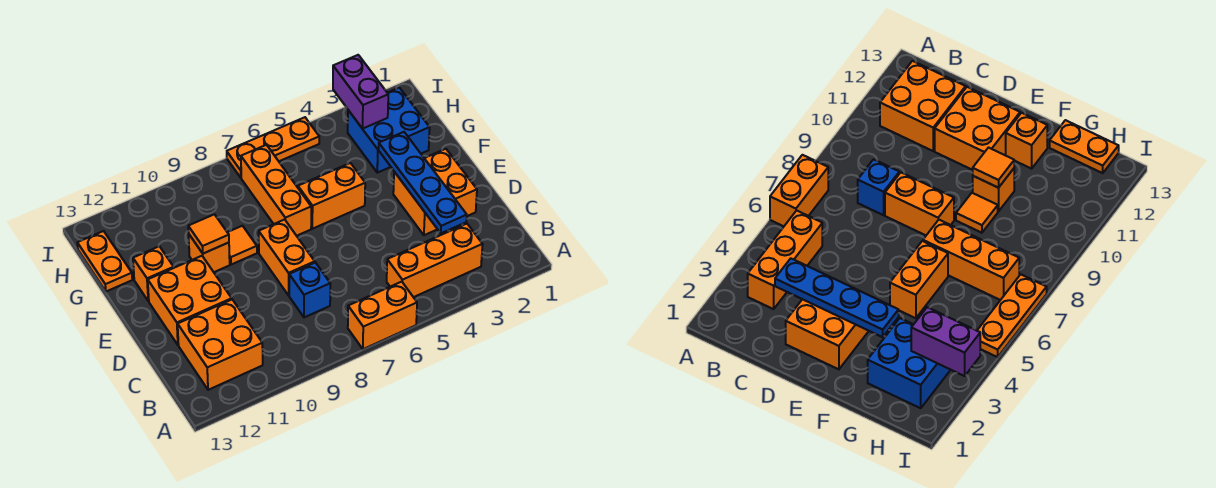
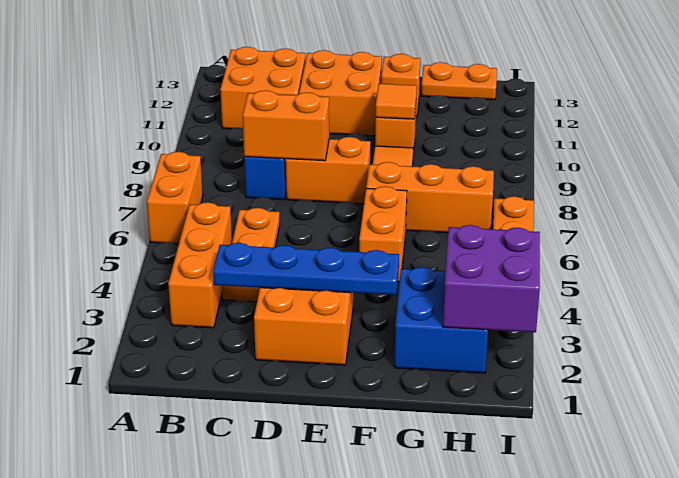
none -> orange plate C4:C6 level 1
none -> orange brick C8:D8 level 2
purple brick H3:I3 level 2 -> purple brick H2:I3 level 2

